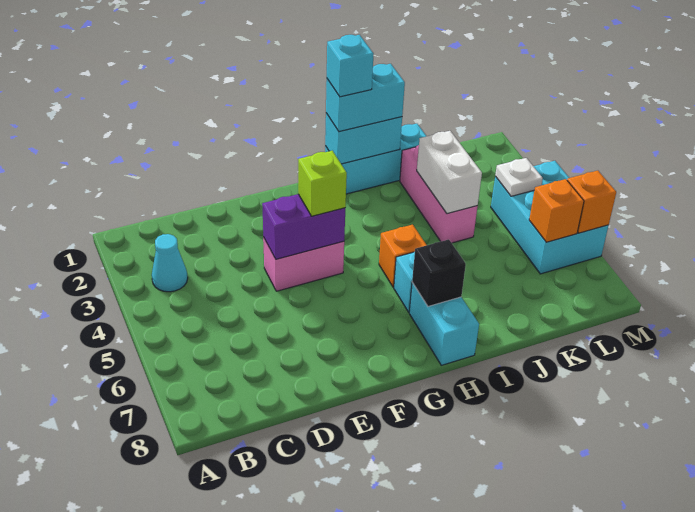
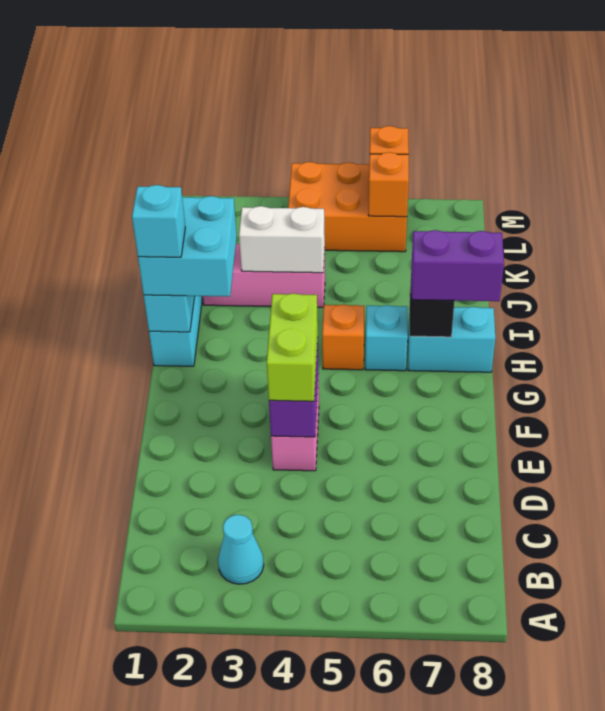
lime brick F4 level 3 -> lime brick E4:F4 level 3
cyan brick H1:I1 level 3 -> cyan brick H1:I2 level 3
none -> purple brick H7:H8 level 3
cyan brick L4:M6 level 1 -> orange brick L4:M6 level 1
white plate L4 level 2 -> none

